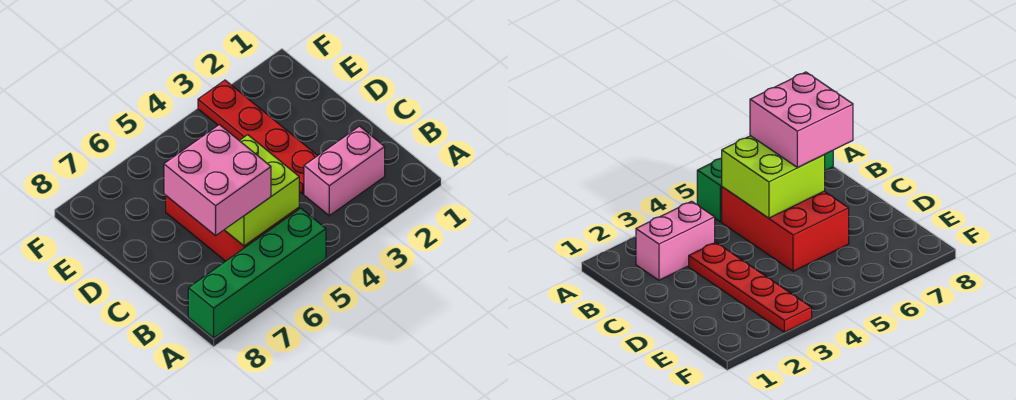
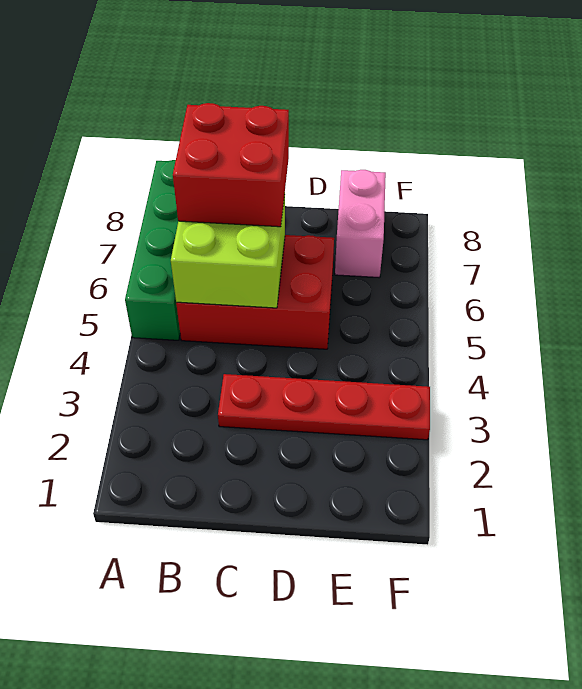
pink brick B2:B3 level 1 -> pink brick E7:E8 level 1
pink brick B6:C7 level 3 -> red brick B6:C7 level 3

